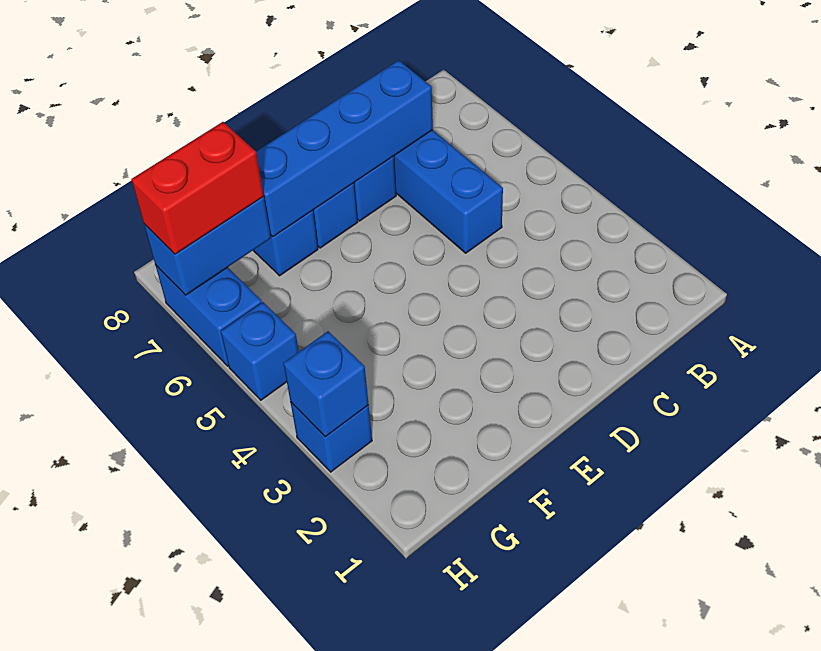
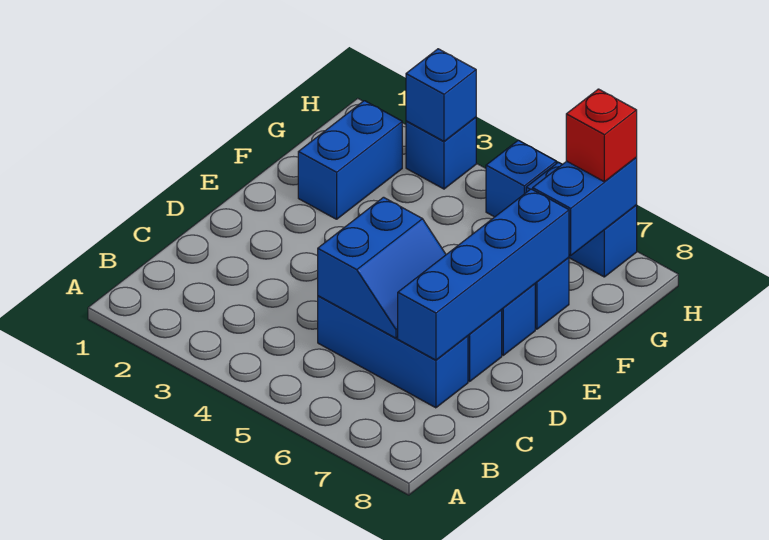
none -> blue slope C5:D6 level 2 top 5
none -> blue brick F2:G2 level 1
red brick G7:H7 level 3 -> red brick H7 level 3

